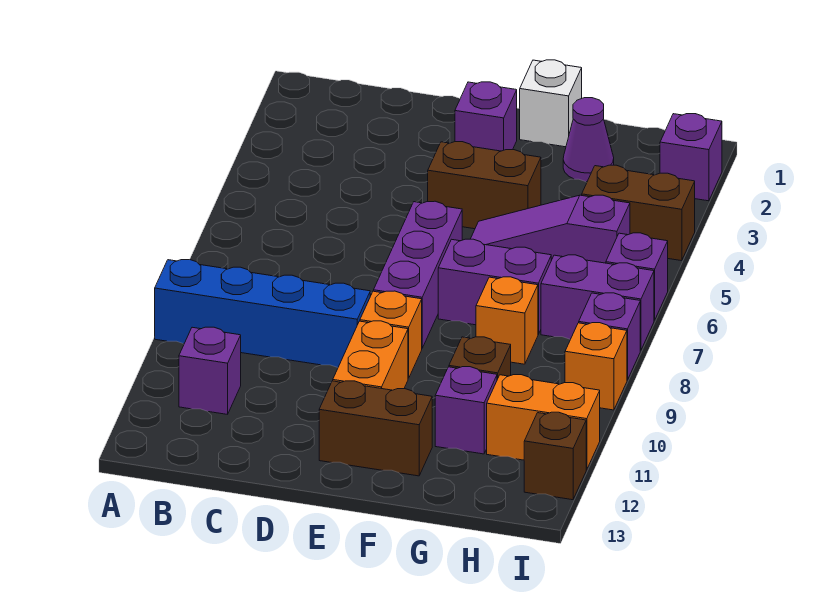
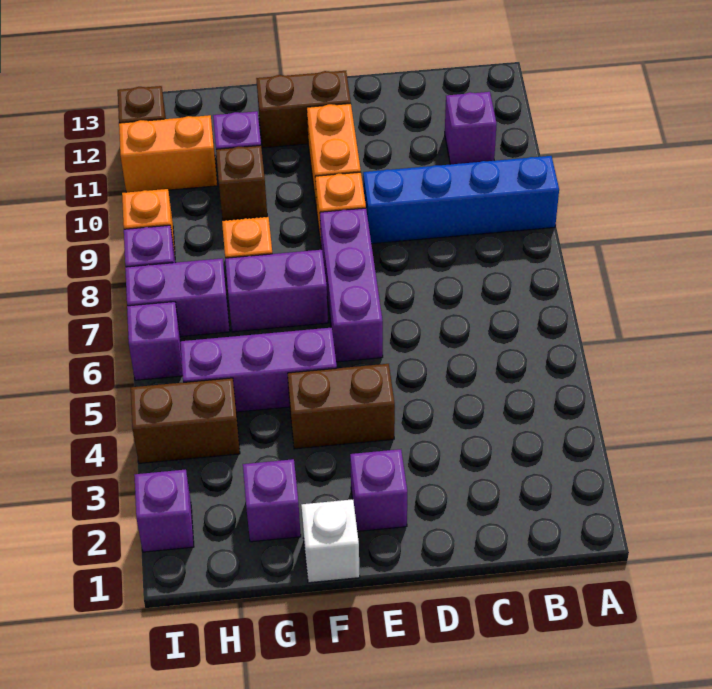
purple slope F5:H5 level 1 top H -> purple brick F5:H5 level 1
purple cone G2 level 1 -> purple brick G2 level 1

